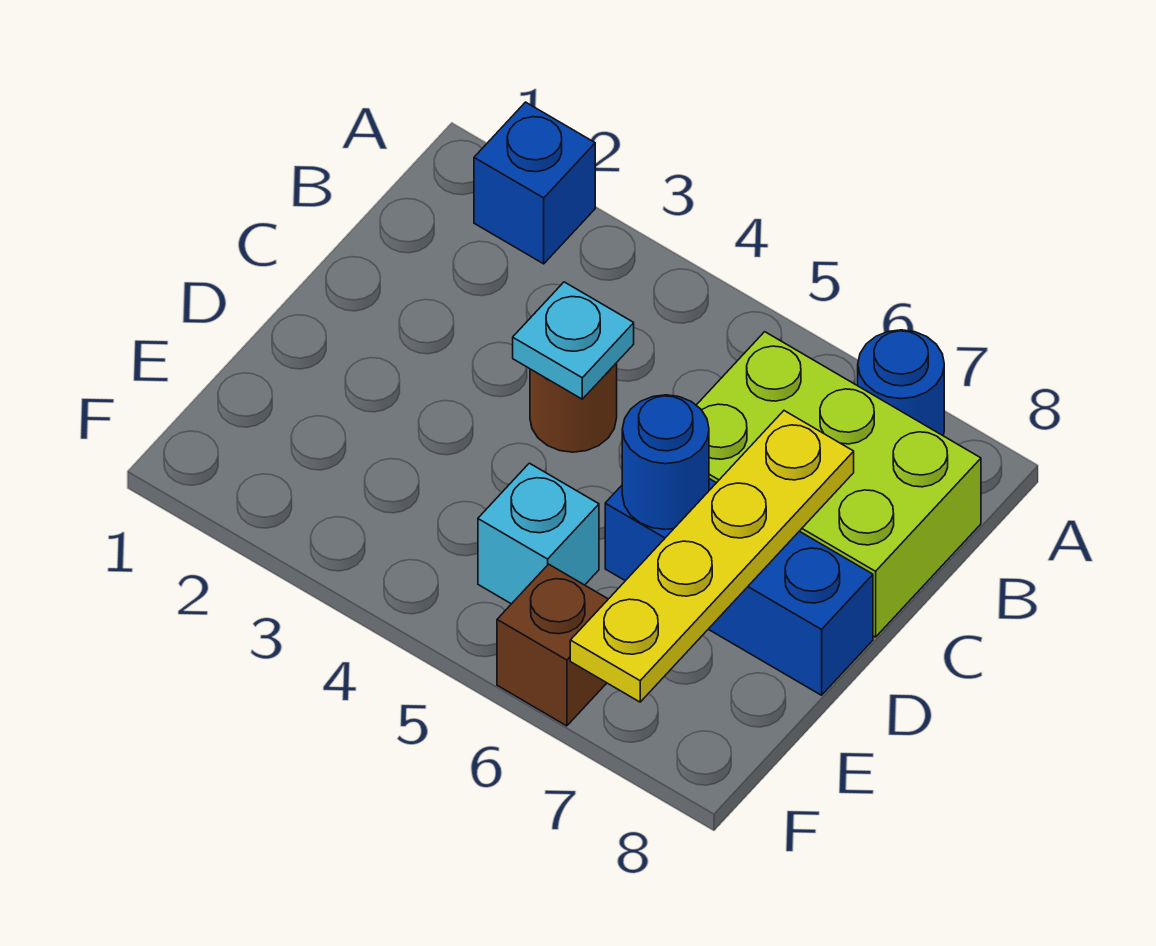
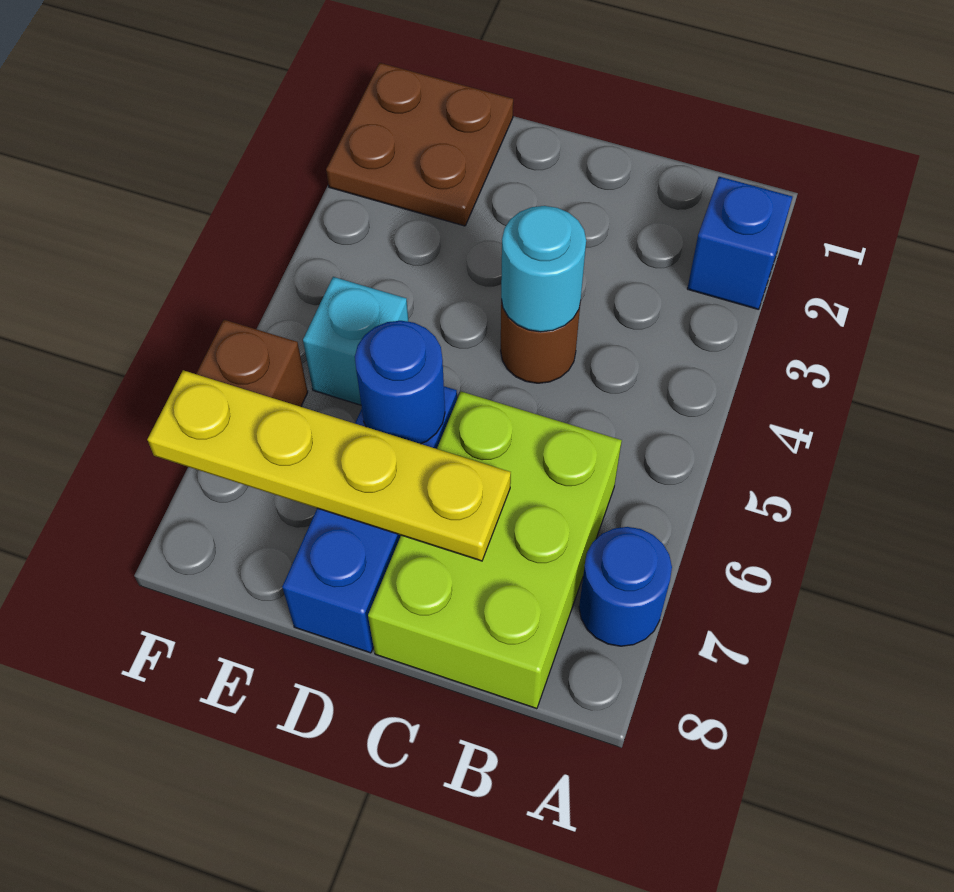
cyan plate C4 level 2 -> cyan round brick C4 level 2
none -> brown plate E1:F2 level 1

